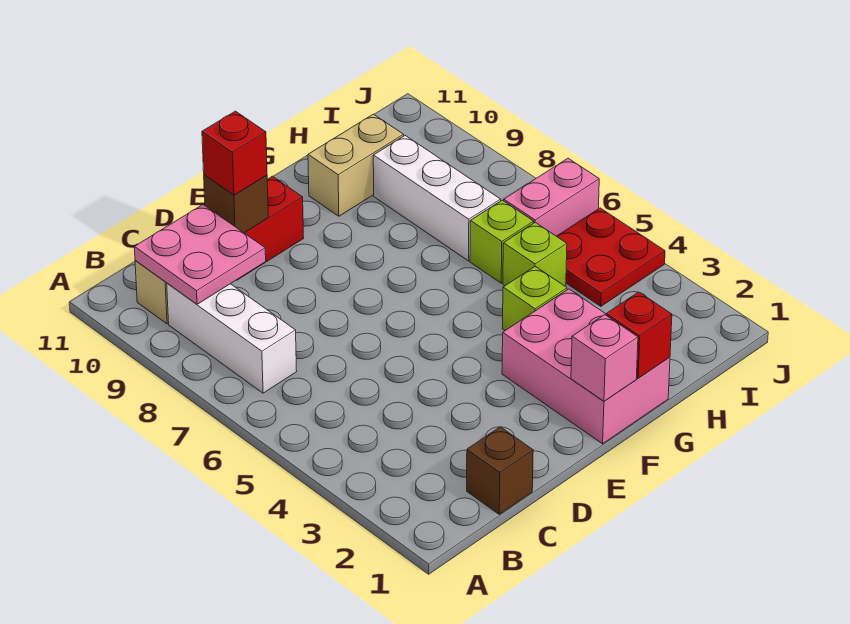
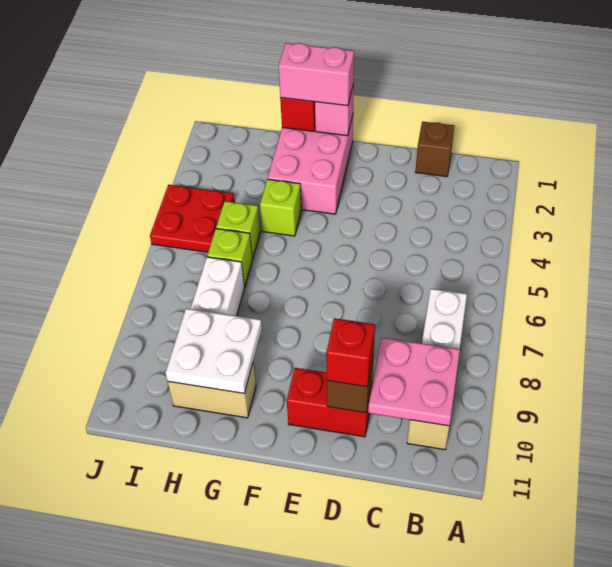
none -> white plate G9:H10 level 2
pink brick I6:J6 level 1 -> pink brick F1:G1 level 3

